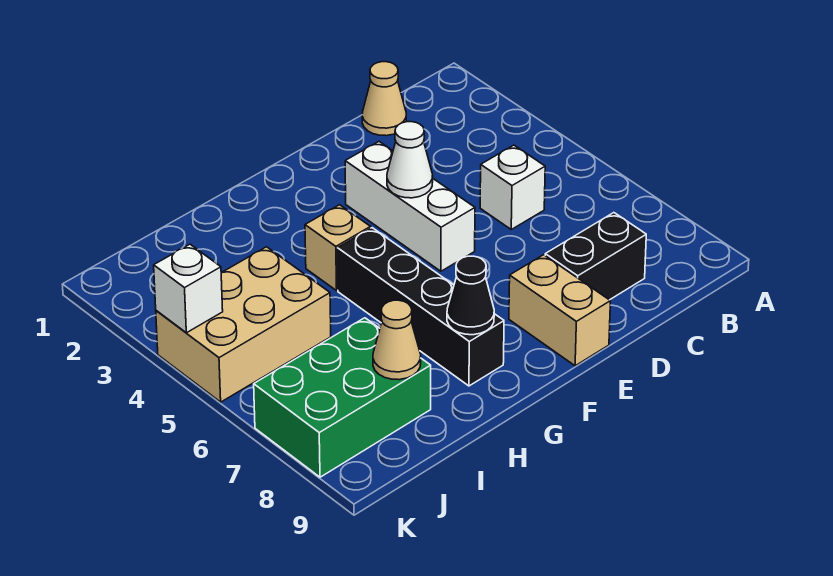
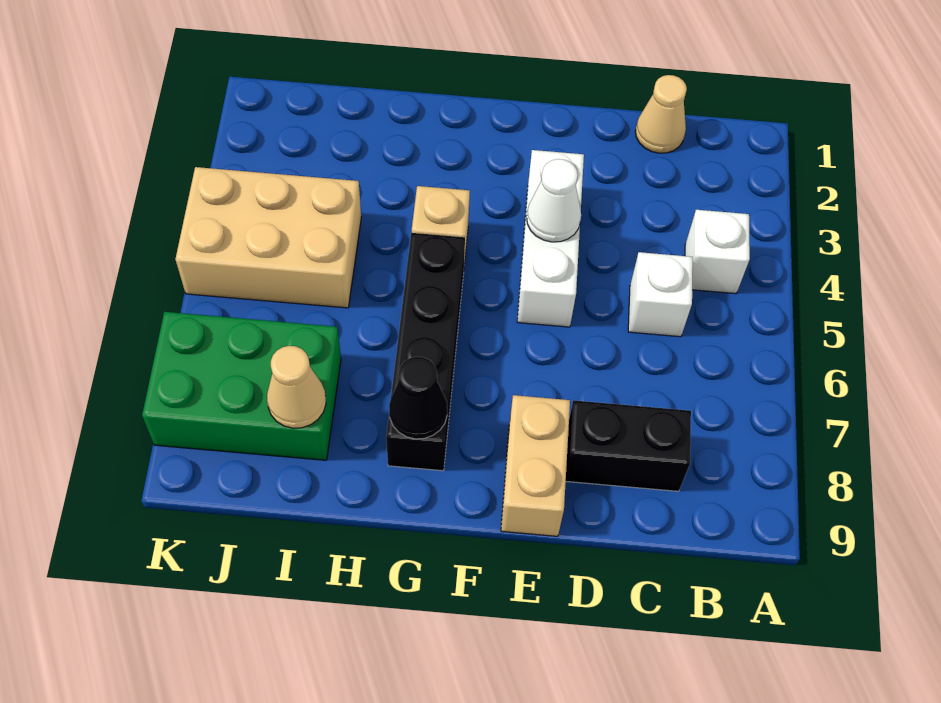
white brick K4 level 2 -> white brick B4 level 1

